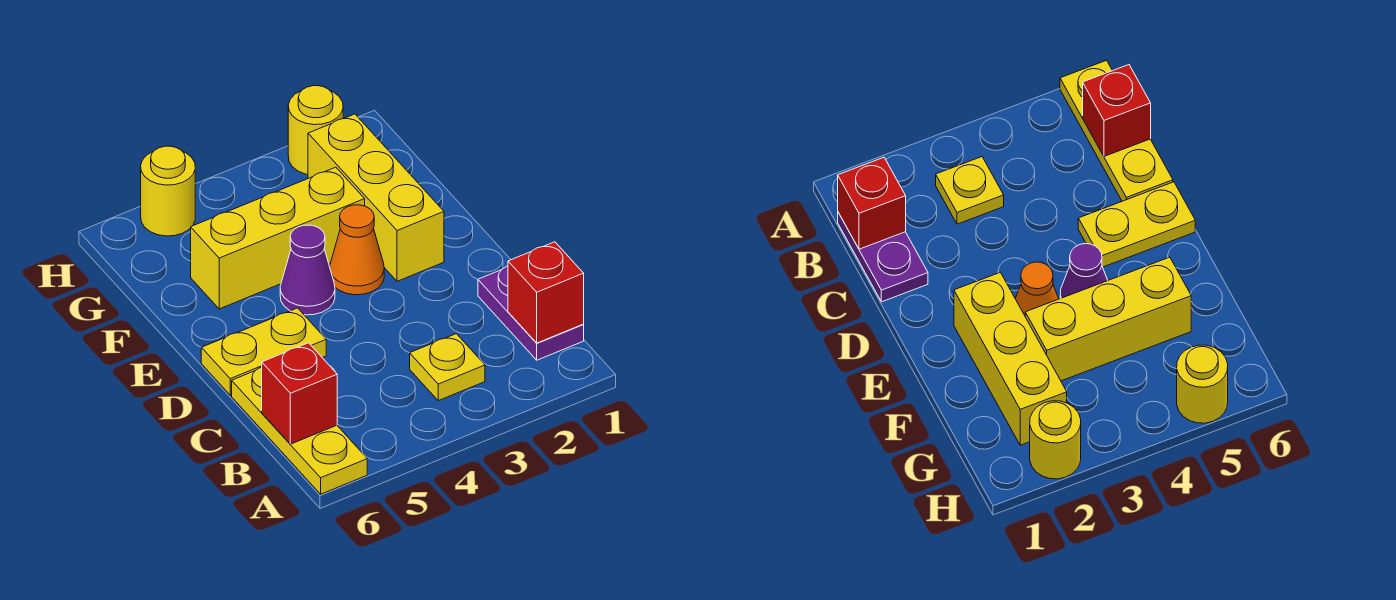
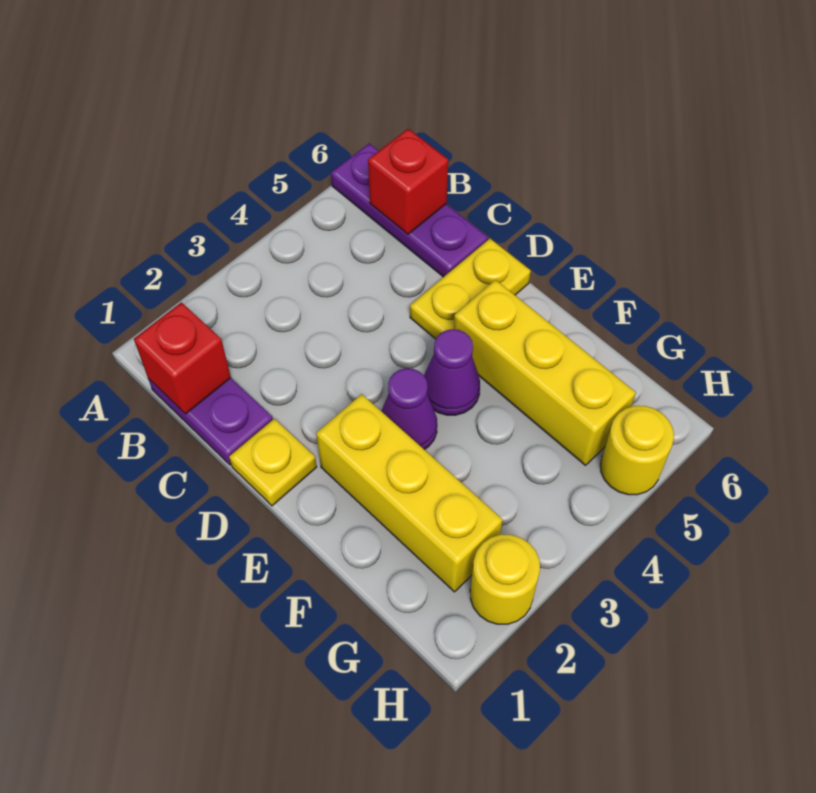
yellow plate A6:C6 level 1 -> purple plate A6:C6 level 1
yellow plate B3 level 1 -> yellow plate D1 level 1
orange cone E3 level 1 -> purple cone E3 level 1
yellow brick F3:F5 level 1 -> yellow brick E5:G5 level 1

